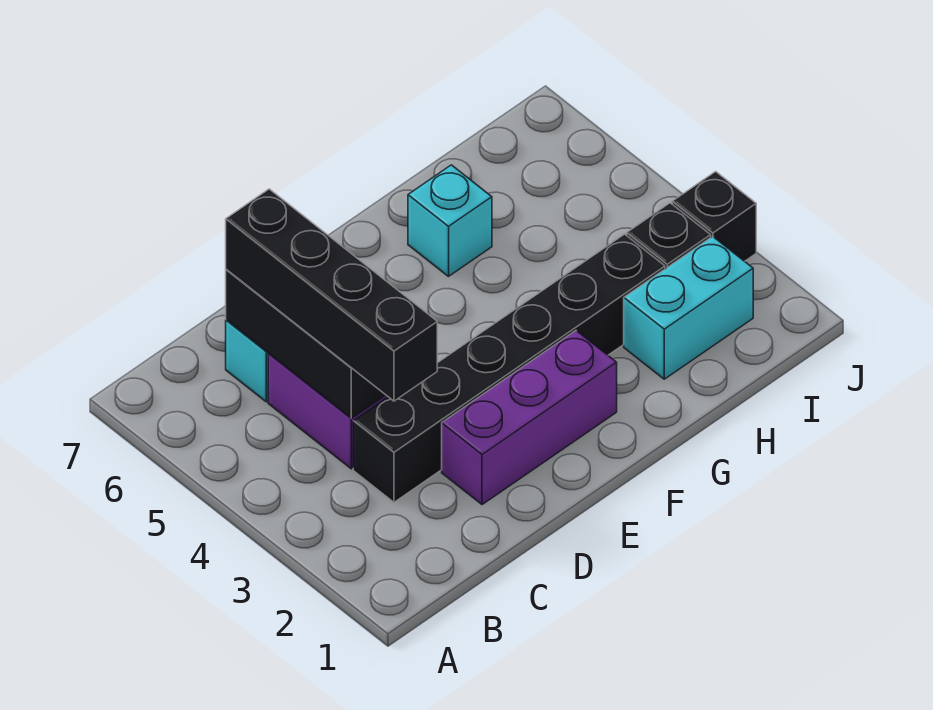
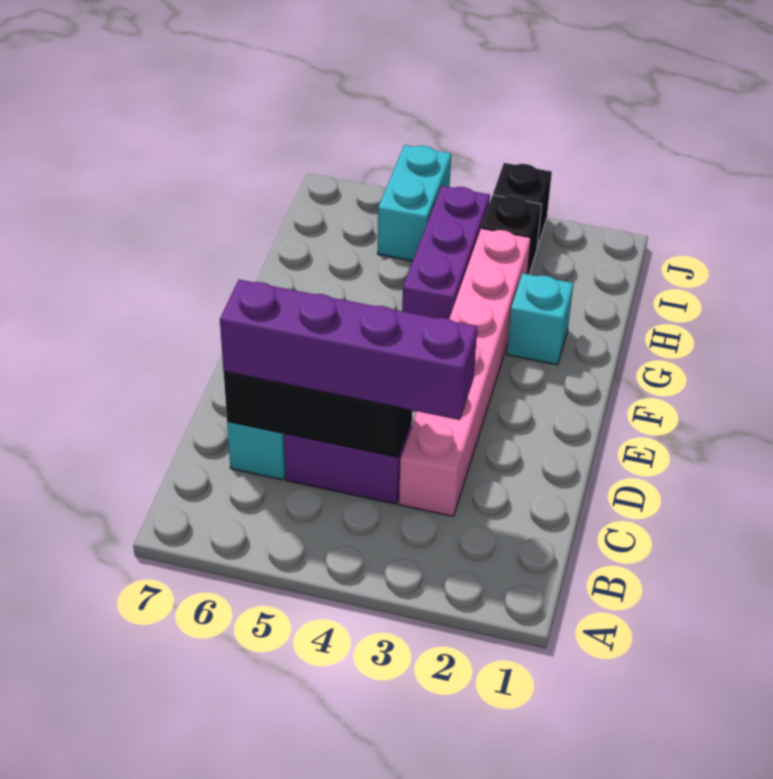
black brick C3:H3 level 1 -> pink brick C3:H3 level 1
black brick C3:C6 level 3 -> purple brick C3:C6 level 3
purple brick D2:F2 level 1 -> purple brick G4:I4 level 1
cyan brick G6 level 1 -> cyan brick G2 level 1
cyan brick H2:I2 level 1 -> cyan brick I5:J5 level 1

